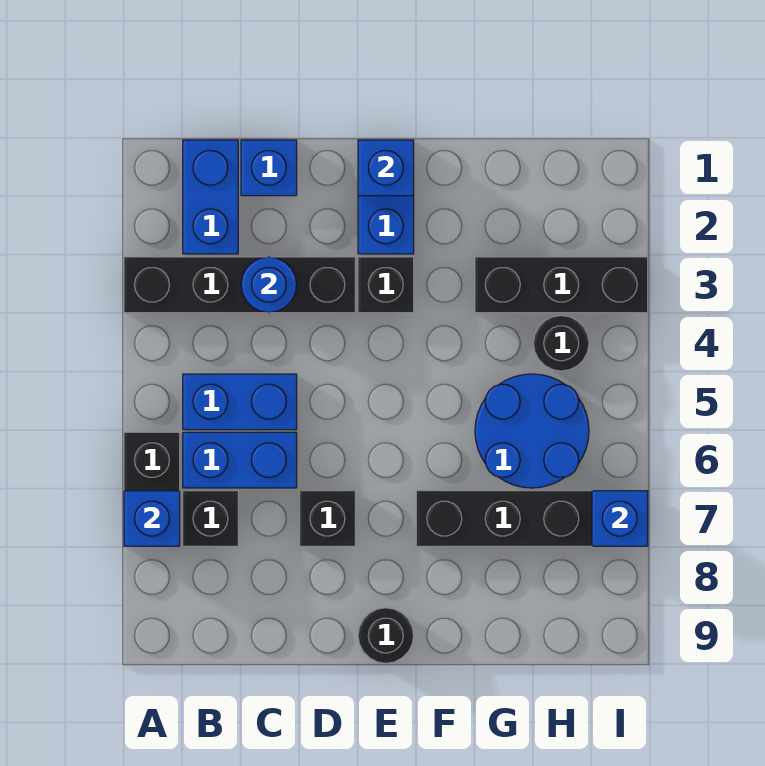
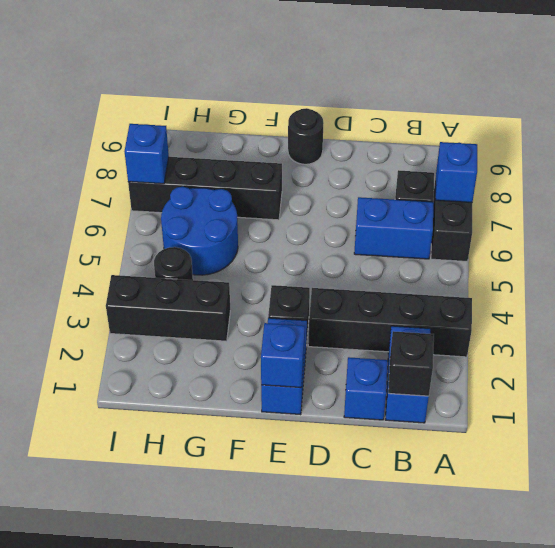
blue brick B5:C5 level 1 -> none
blue round brick C3 level 2 -> none
black brick D7 level 1 -> black brick B1 level 2

